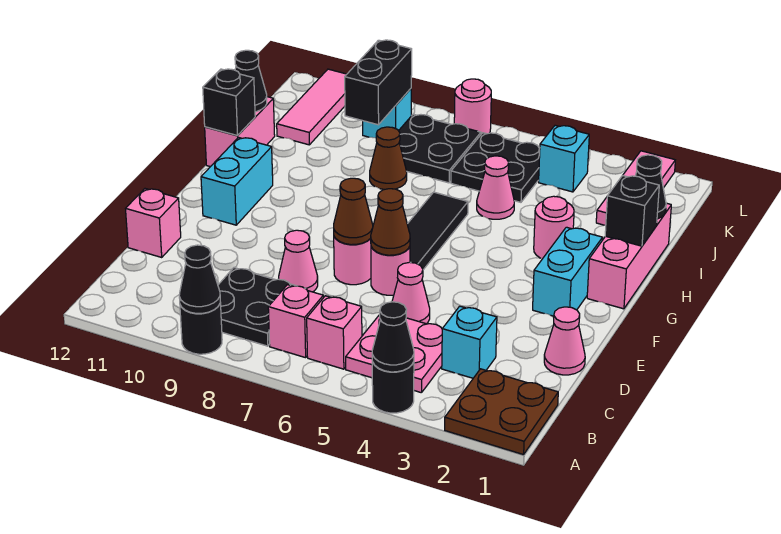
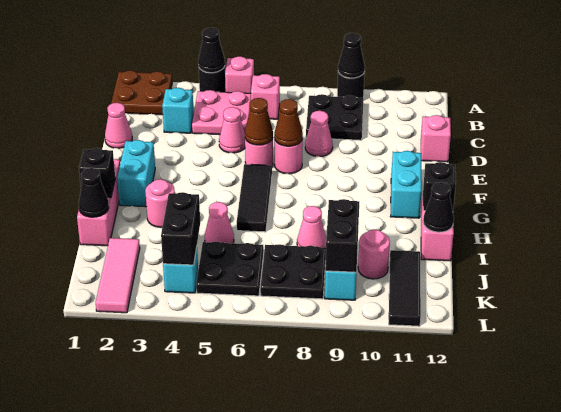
pink brick B7 level 1 -> pink brick A5 level 1
brown cone I8 level 1 -> pink cone I8 level 1
none -> black brick J4:K4 level 2
pink tile J11:L11 level 1 -> black tile J11:L11 level 1
pink round brick L7 level 1 -> pink round brick J10 level 1

